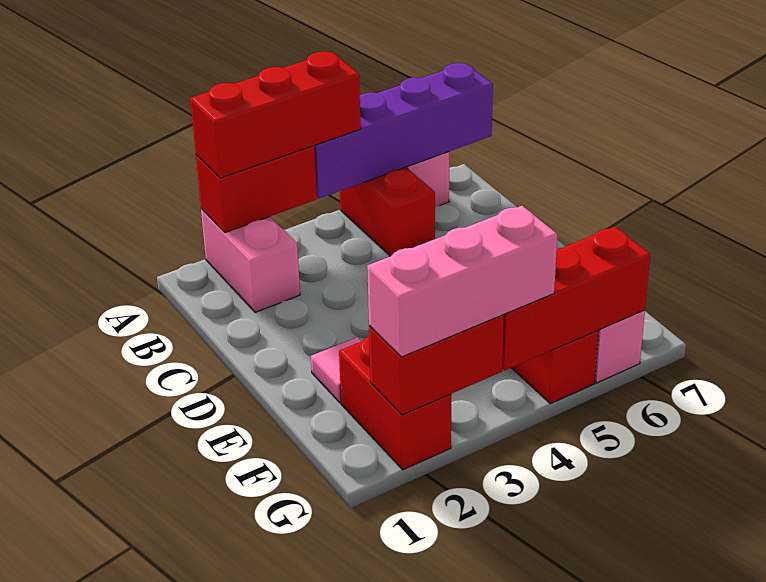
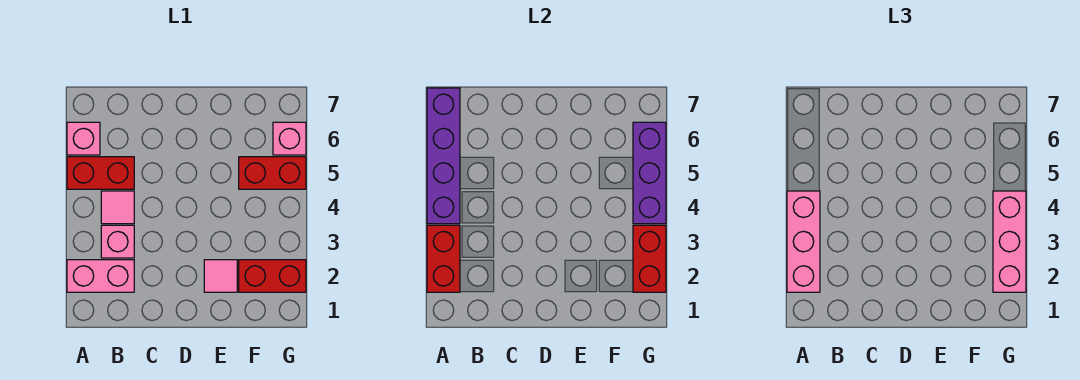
red brick A2:A4 level 3 -> pink brick A2:A4 level 3
none -> pink brick B3 level 1
none -> pink tile B4 level 1
red brick G4:G6 level 2 -> purple brick G4:G6 level 2

